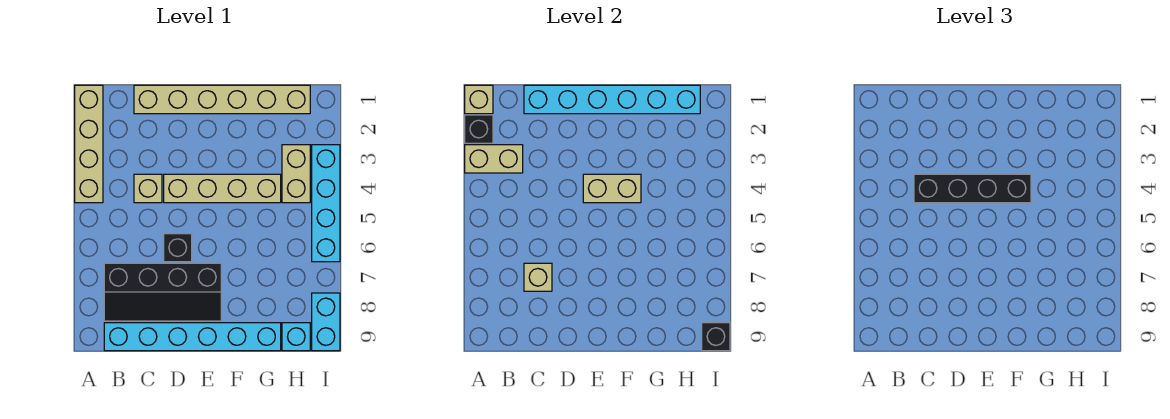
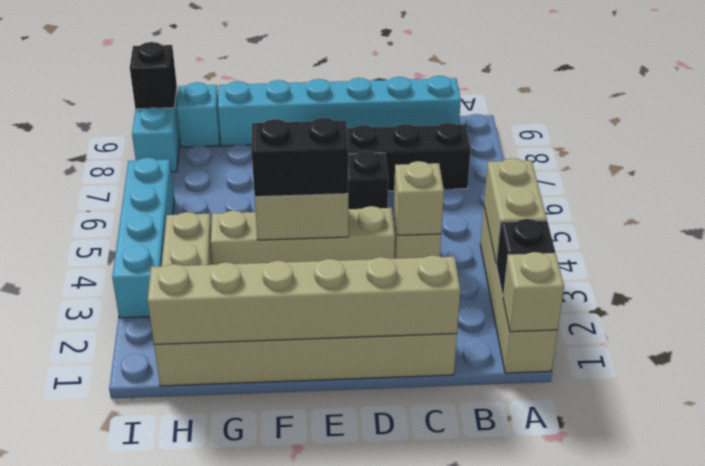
tan brick A3:B3 level 2 -> tan brick A3:A4 level 2
cyan brick C1:H1 level 2 -> tan brick C1:H1 level 2
black brick C4:F4 level 3 -> black brick E4:F4 level 3
tan brick C7 level 2 -> tan brick C4 level 2

